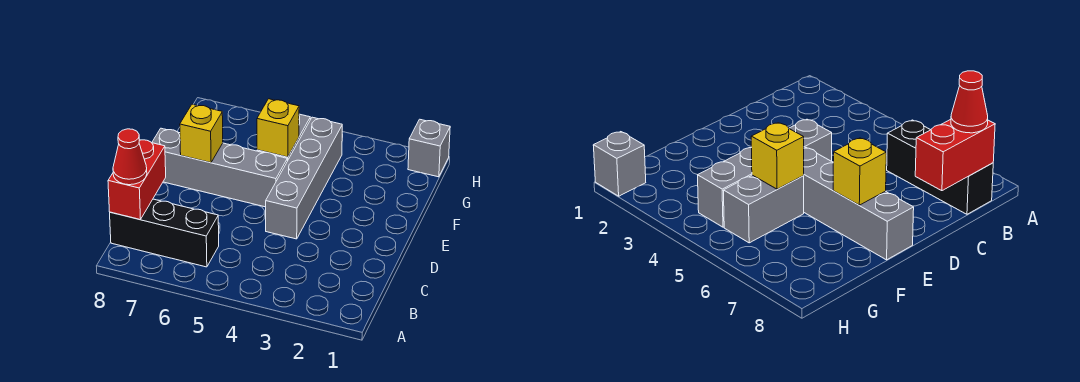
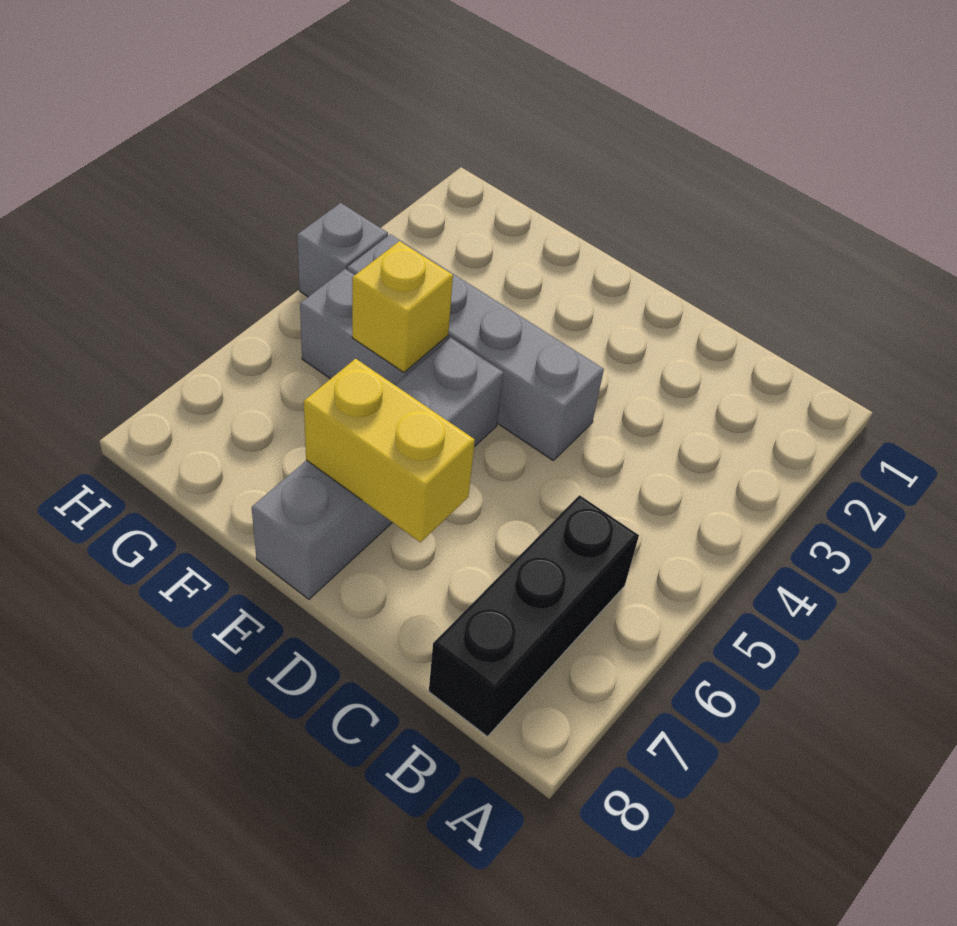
red brick B8:C8 level 2 -> none
red cone B8 level 3 -> none
yellow brick E7 level 2 -> yellow brick D7:E7 level 2
grey brick H1 level 1 -> grey brick H4 level 1

